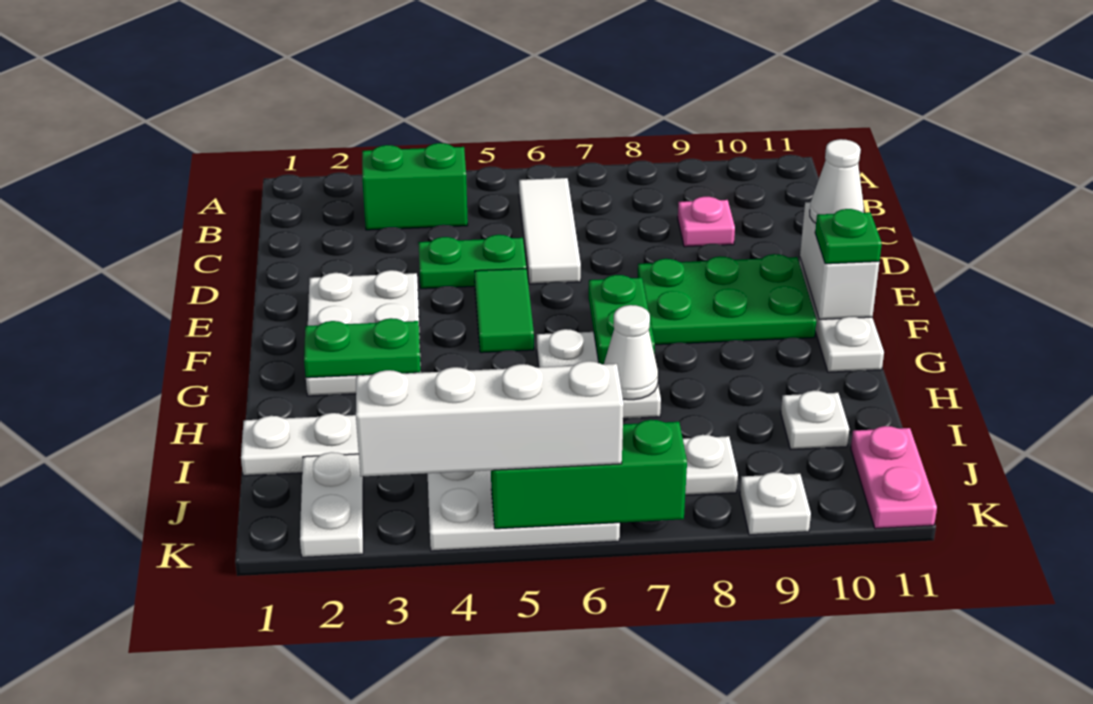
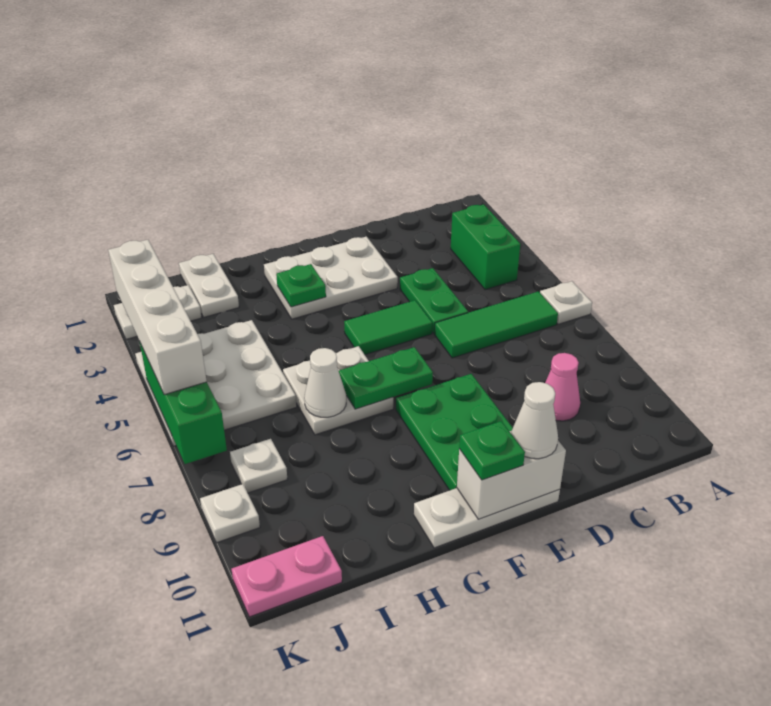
white tile B6:D6 level 1 -> green tile B6:D6 level 1
pink plate C9 level 1 -> pink cone C9 level 1
green plate G2:G3 level 2 -> green plate G3 level 2
white plate I10 level 1 -> white plate A6 level 1

